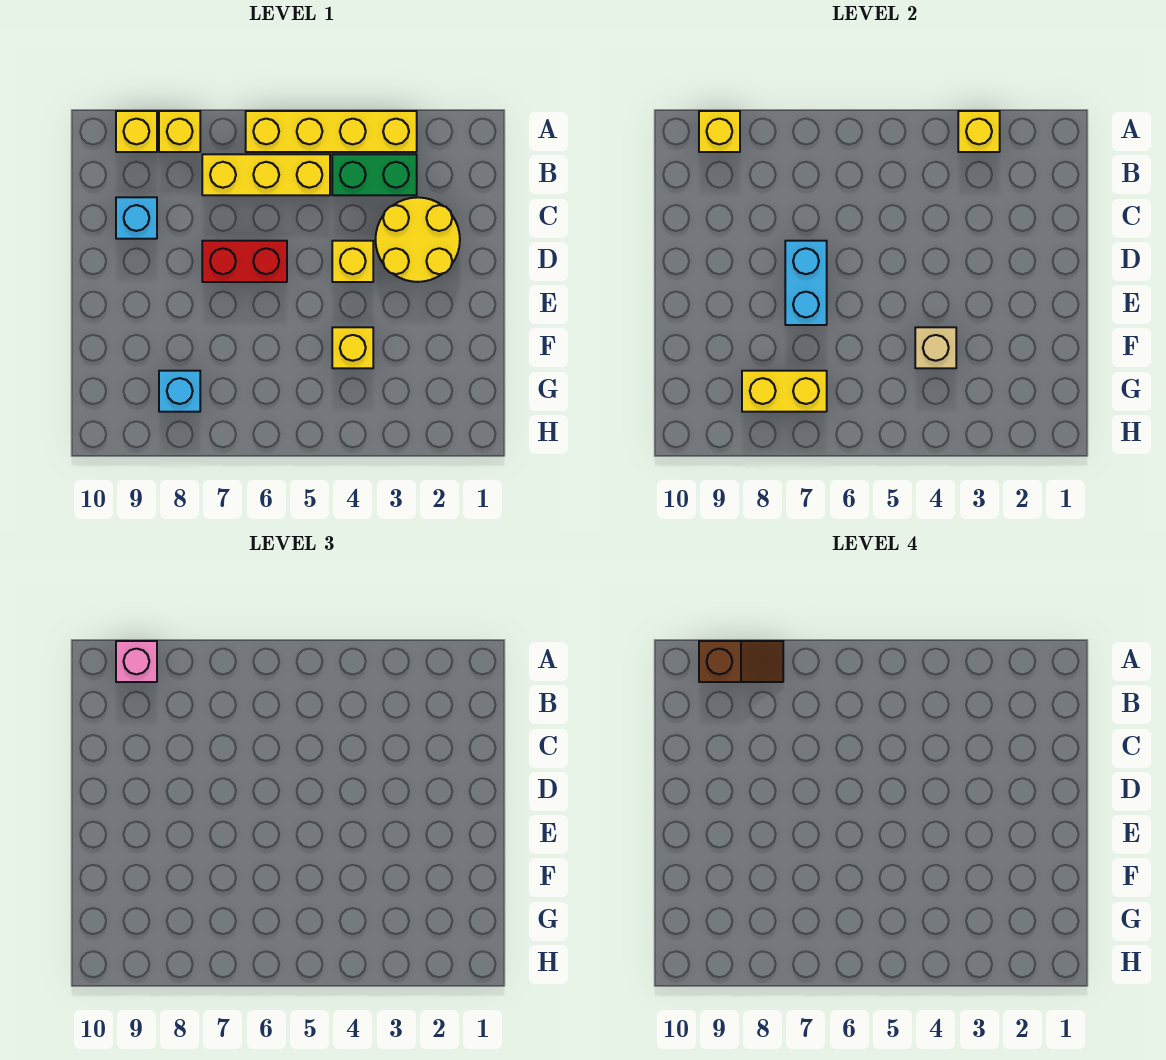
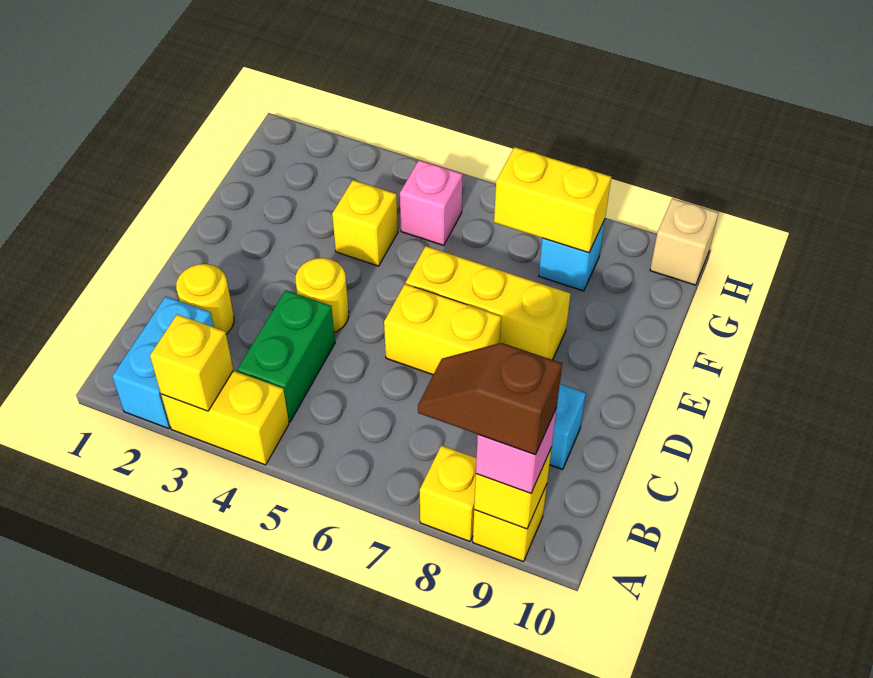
yellow brick A3:A6 level 1 -> yellow brick A3:A4 level 1
green brick B3:B4 level 1 -> green brick B4:C4 level 1
yellow brick B5:B7 level 1 -> yellow brick E6:E8 level 1
yellow round brick C2:D3 level 1 -> yellow round brick C2 level 1
yellow brick D4 level 1 -> yellow round brick D4 level 1
red brick D6:D7 level 1 -> yellow brick D6:D7 level 1
cyan brick D7:E7 level 2 -> cyan brick A2:B2 level 1
tan brick F4 level 2 -> tan brick H10 level 1
none -> pink brick G5 level 1

